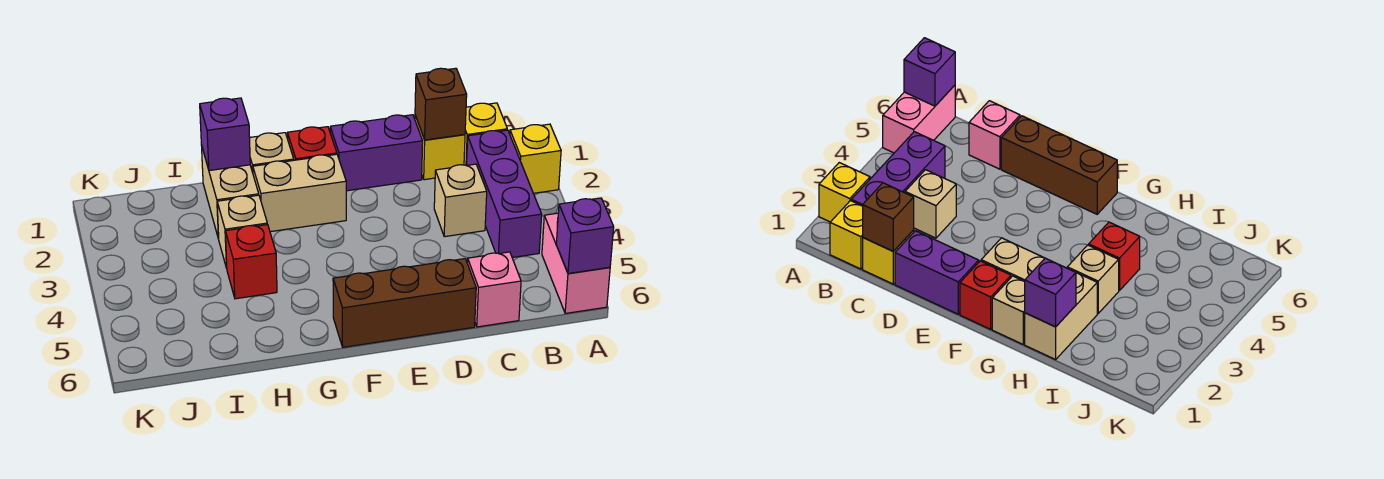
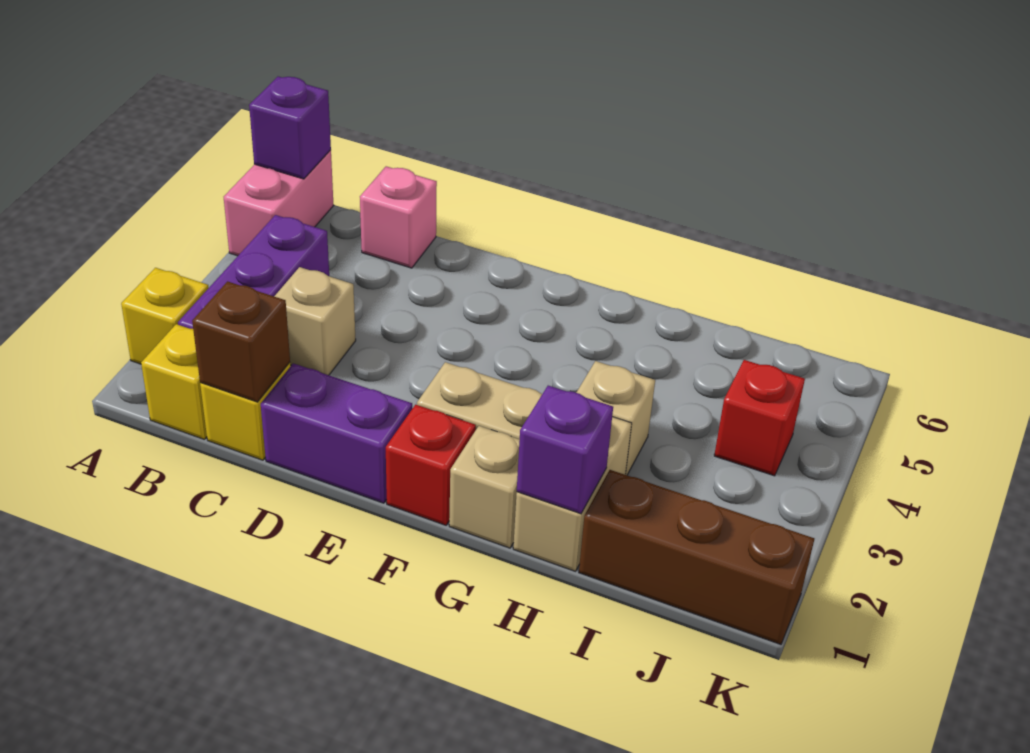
brown brick D6:F6 level 1 -> brown brick I1:K1 level 1
red brick H4 level 1 -> red brick J4 level 1

